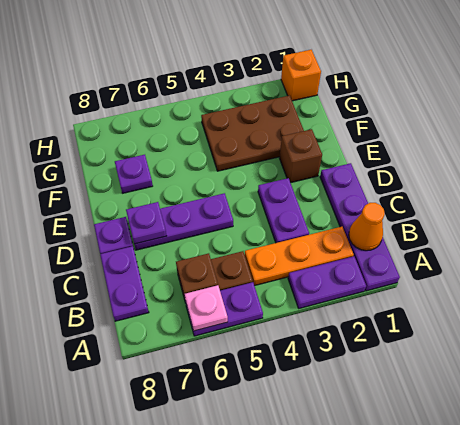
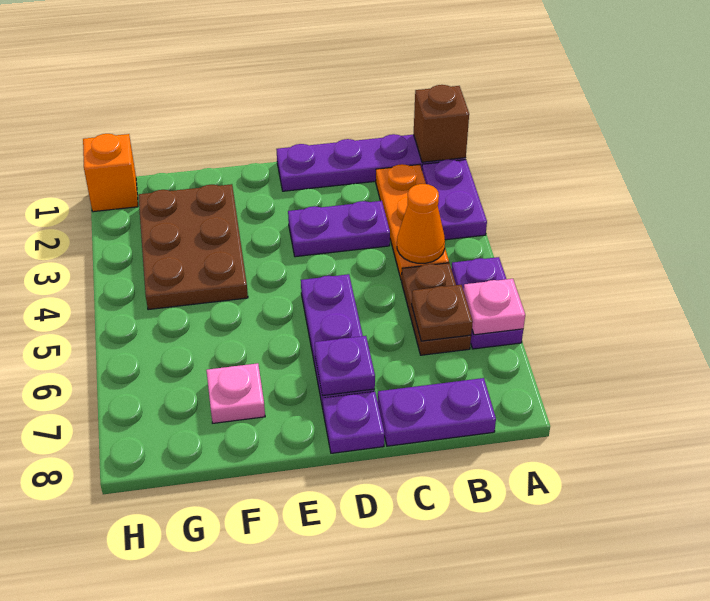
orange cone B1 level 2 -> orange cone B4 level 2
brown brick E2 level 1 -> brown brick A1 level 2
purple plate F7 level 1 -> pink plate F7 level 1

